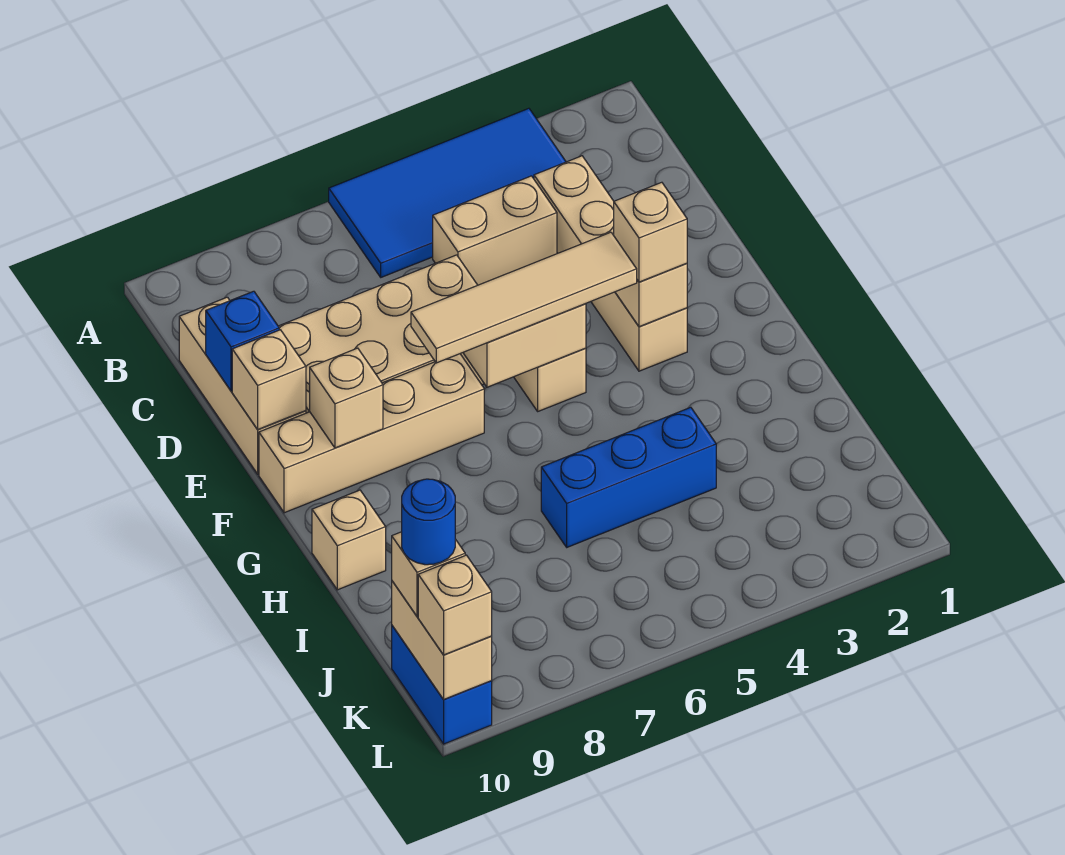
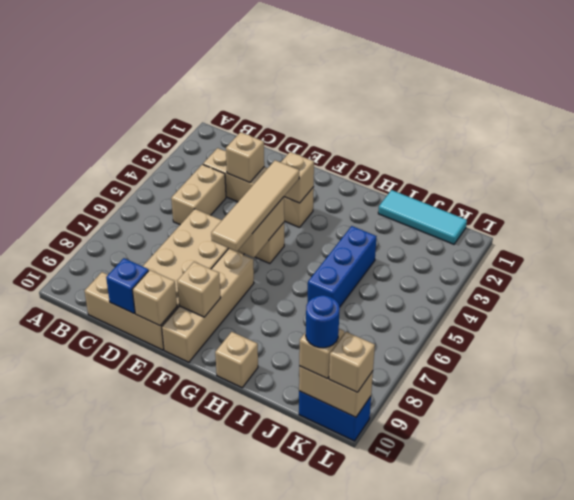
blue tile A3:B6 level 1 -> none
tan brick F3 level 3 -> tan brick D3 level 2
none -> cyan tile I1:K1 level 1

